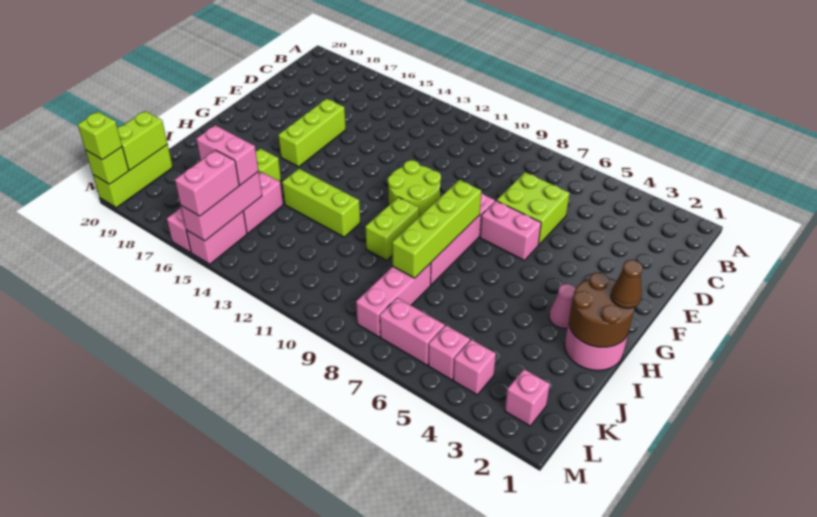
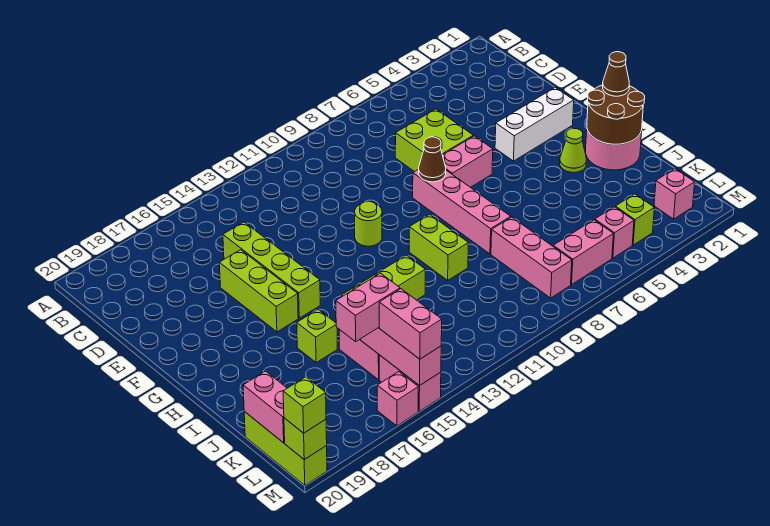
none -> white brick F2:F4 level 1
none -> brown cone F8 level 2
lime round brick F10:G11 level 1 -> lime round brick F11 level 1
lime brick G8:J8 level 2 -> lime brick D15:G15 level 1
pink cone H3 level 1 -> lime cone H3 level 1
lime brick K20:L20 level 2 -> pink brick K20:L20 level 2
pink brick L4 level 1 -> lime brick L4 level 1

